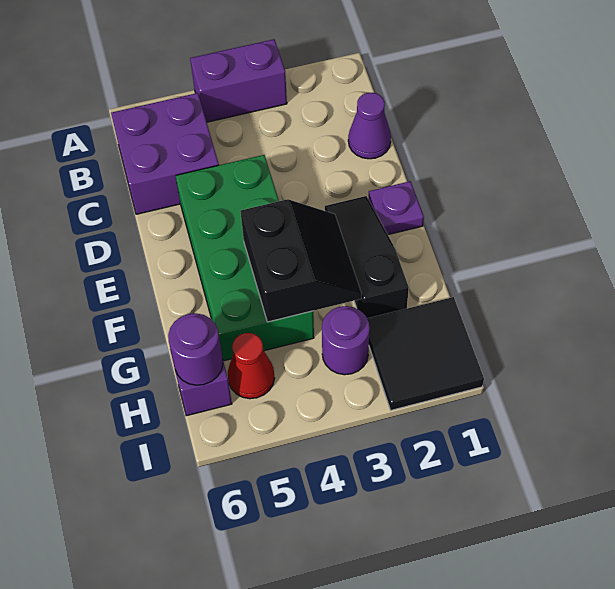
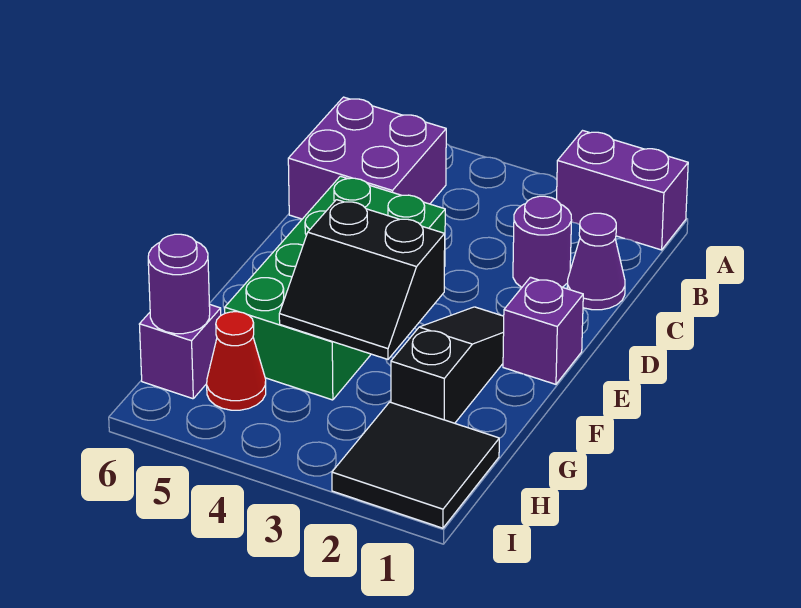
purple brick A3:A4 level 1 -> purple brick A1:A2 level 1
purple plate E1 level 1 -> purple brick E1 level 1
black slope F3:G4 level 2 top 4 -> black slope F3:G4 level 2 top F
purple round brick H3 level 1 -> purple round brick C2 level 1

